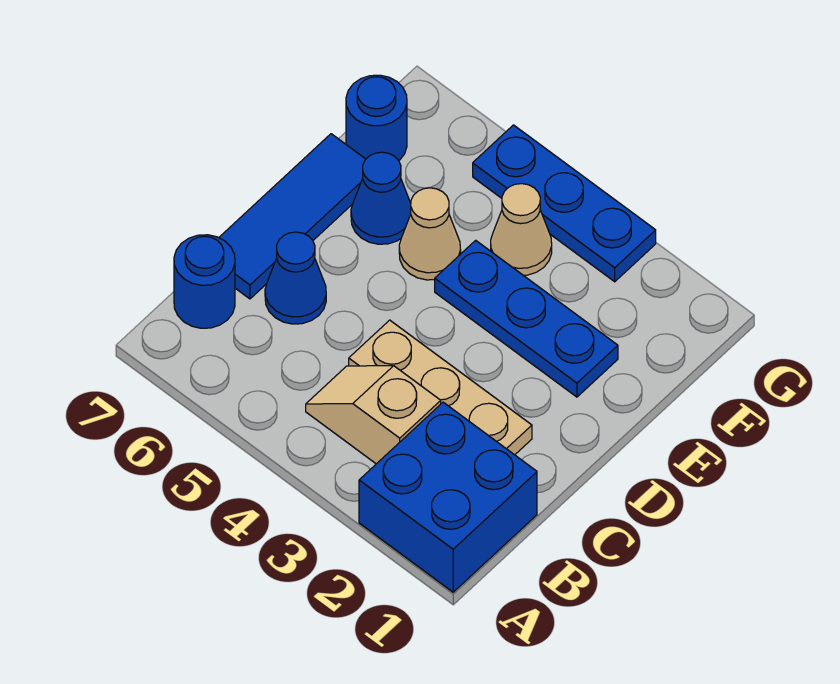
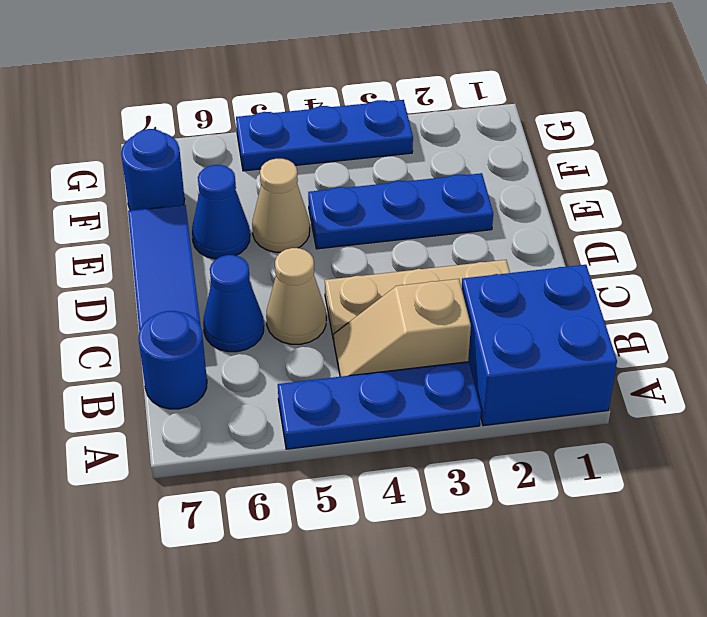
none -> blue plate A3:A5 level 1
tan cone F4 level 1 -> tan cone C5 level 1

